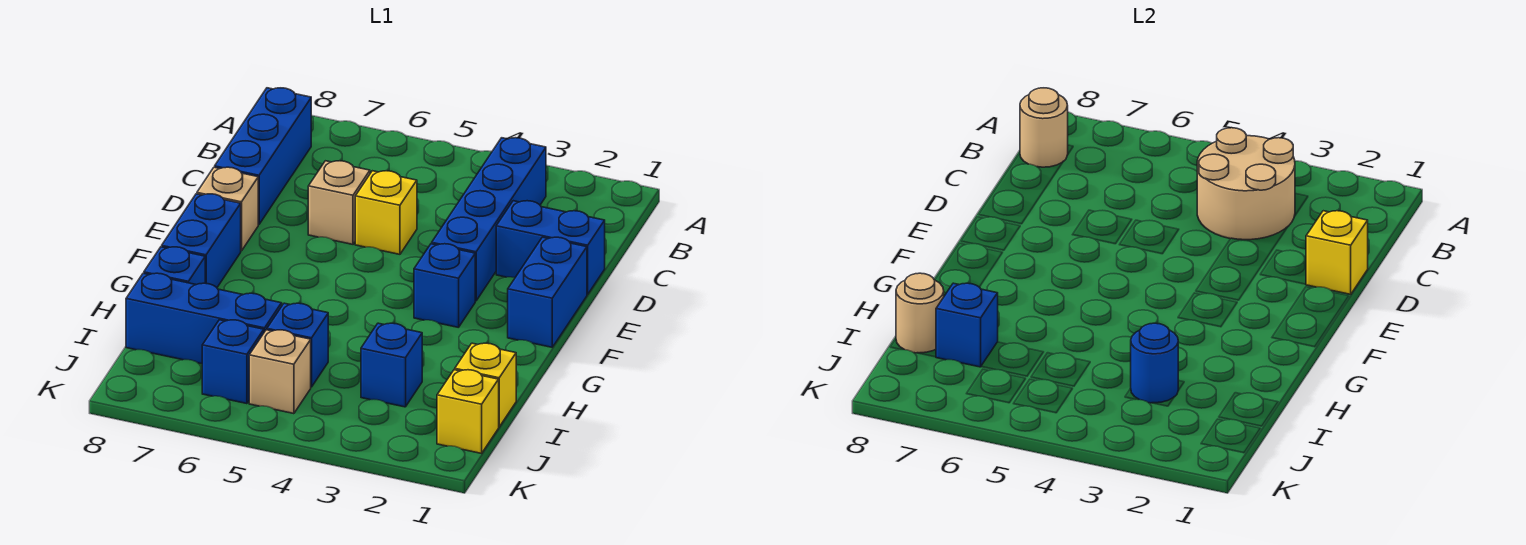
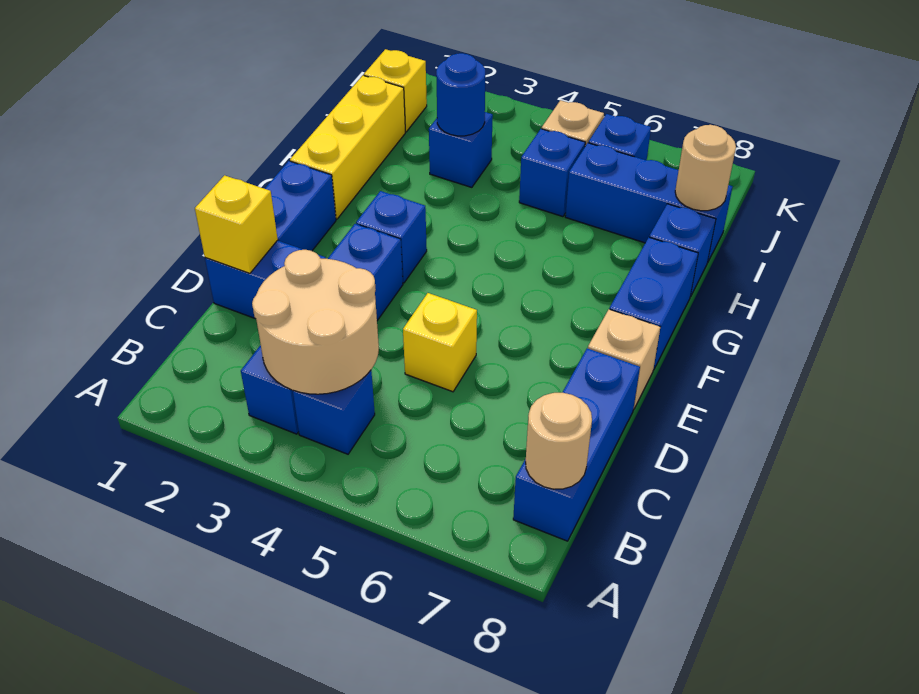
tan brick D6 level 1 -> none
yellow brick I1 level 1 -> yellow brick G1:I1 level 1
blue brick I7 level 2 -> blue brick B4 level 1

